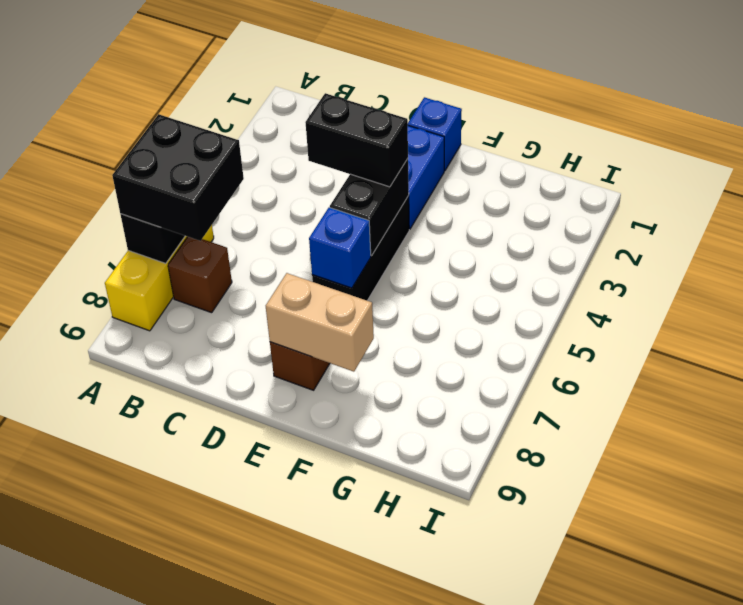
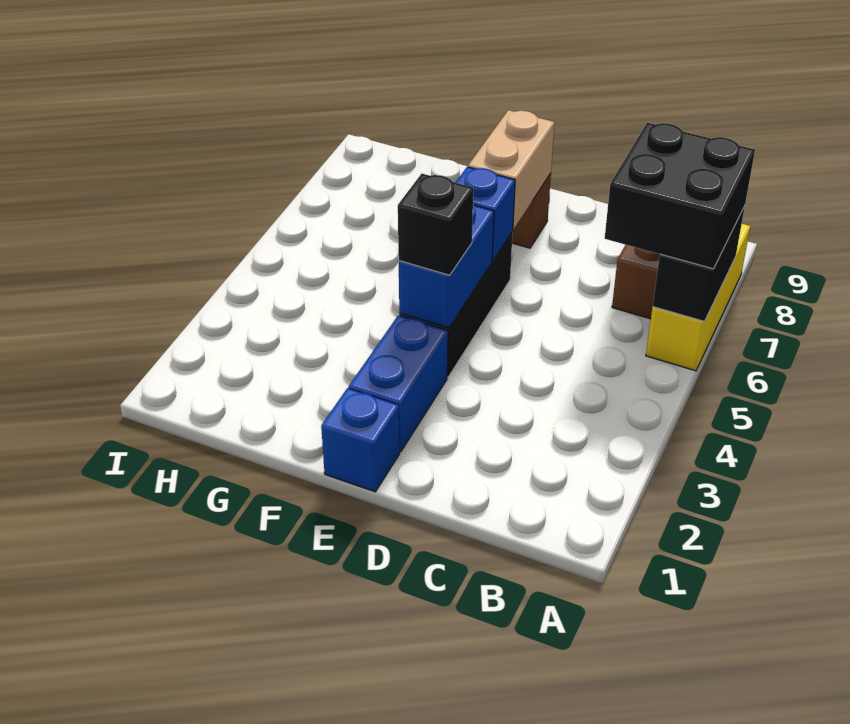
black brick D4:E4 level 3 -> black brick E4 level 3
black brick E4:E5 level 2 -> blue brick E4:E5 level 2
tan brick E8:F8 level 2 -> tan brick E7:E8 level 2

